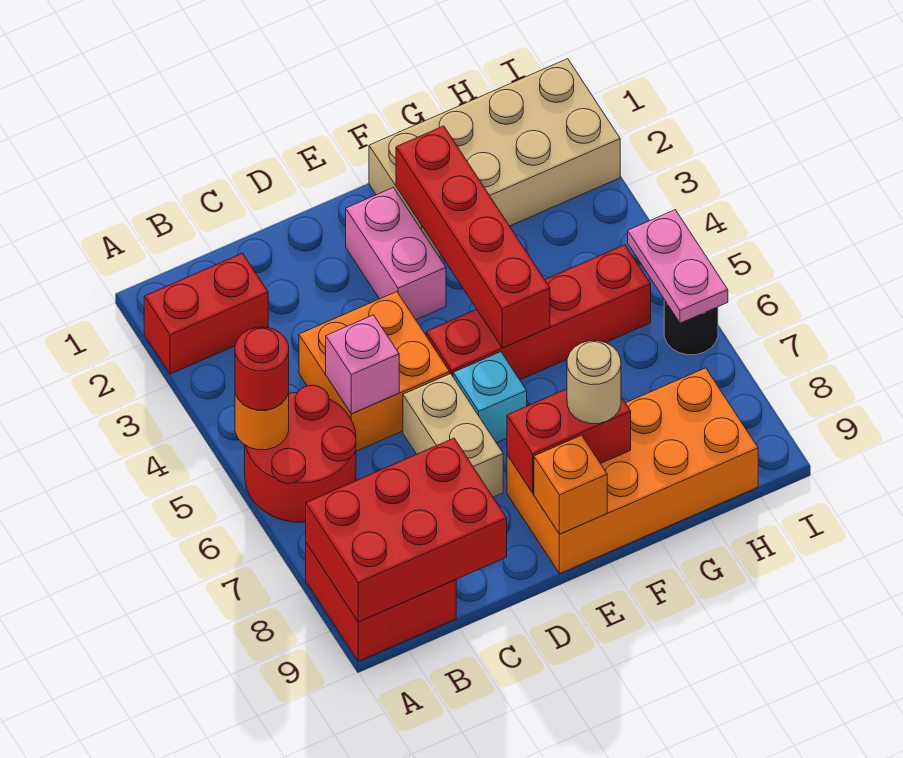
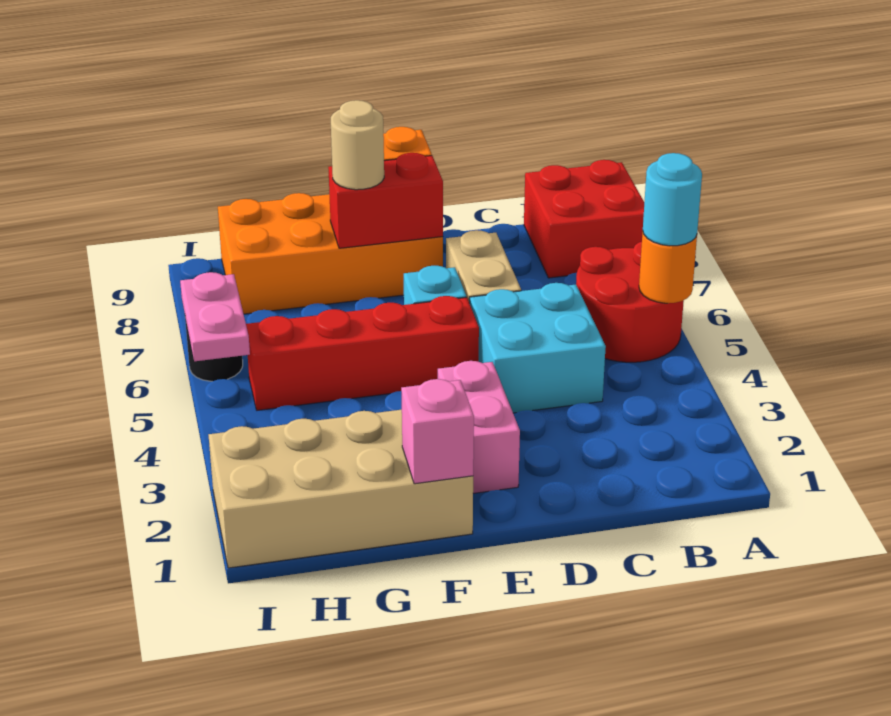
red brick A2:B2 level 1 -> none
red round brick A5 level 3 -> cyan round brick A5 level 3
red brick A8:C9 level 2 -> none
orange brick C4:D5 level 1 -> cyan brick C4:D5 level 1
pink brick C5 level 2 -> pink brick F1 level 2
red brick F2:F5 level 2 -> none

